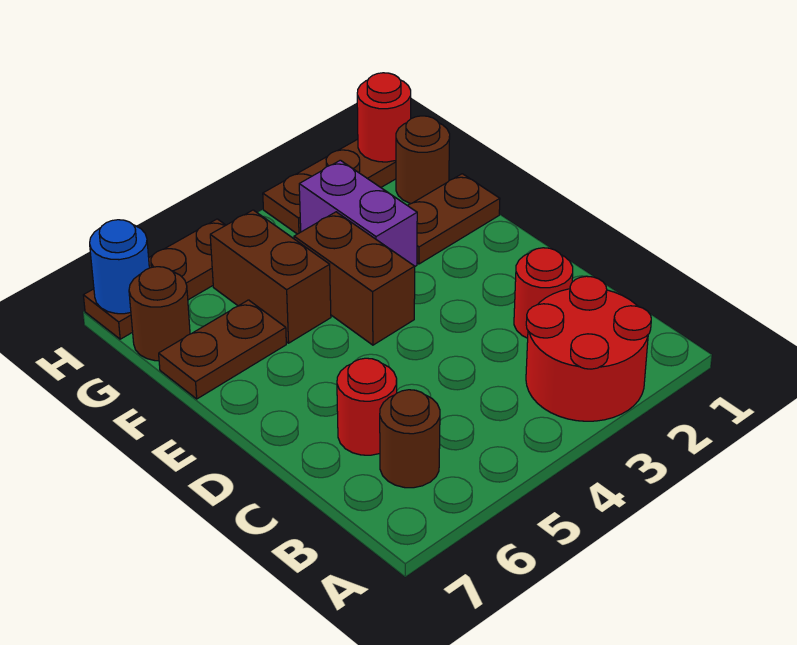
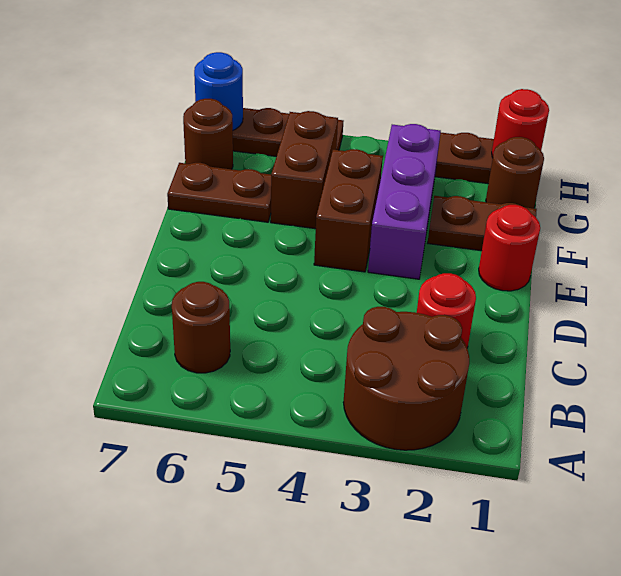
red round brick A2:B3 level 1 -> brown round brick A2:B3 level 1
red round brick C6 level 1 -> red round brick E1 level 1
purple brick F3:G3 level 1 -> purple brick E3:G3 level 1

